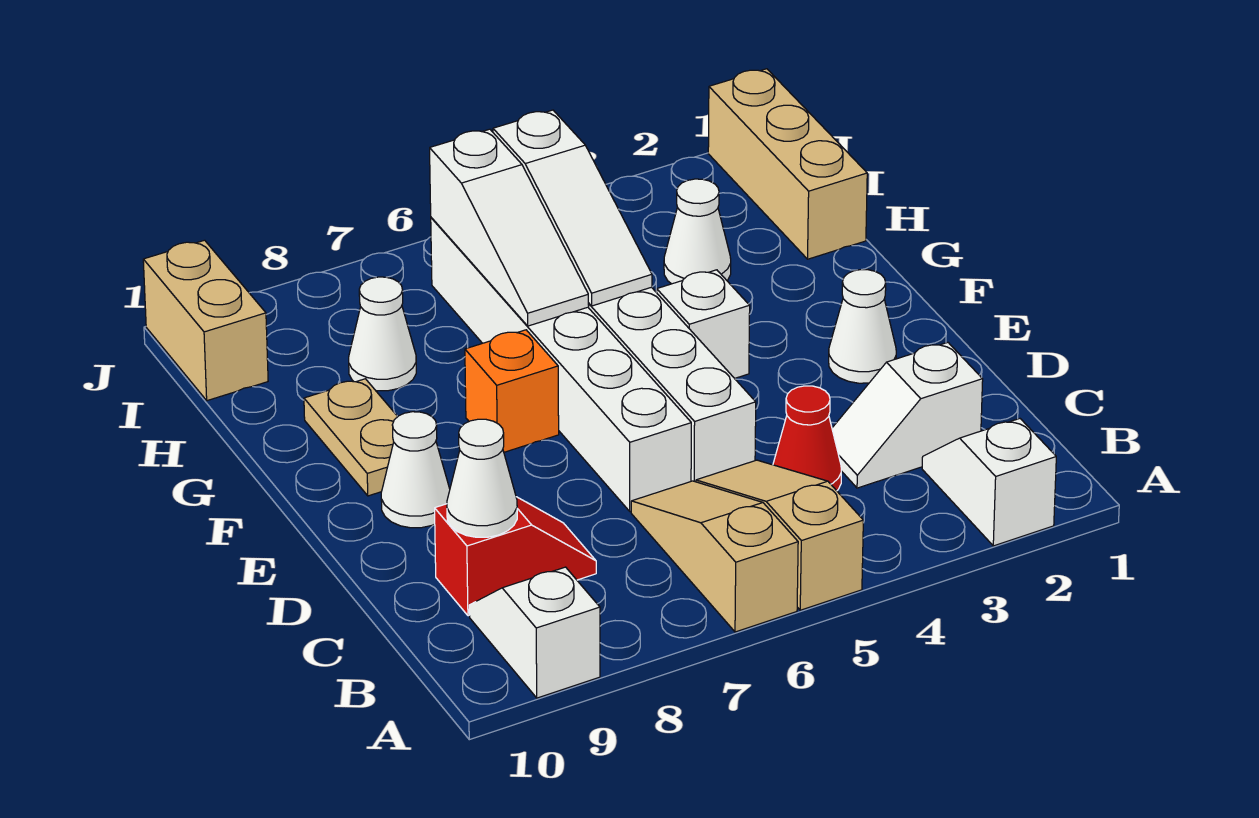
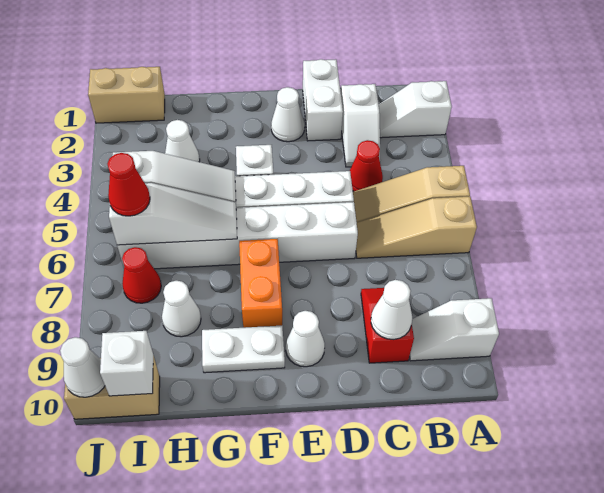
none -> white brick D1:D2 level 1
orange brick F7 level 1 -> orange brick F7:F8 level 1
tan plate F9:G9 level 1 -> white plate F9:G9 level 1
tan brick H1:J1 level 1 -> tan brick I1:J1 level 1
none -> red cone I6 level 3
none -> red cone I7 level 1
none -> white brick I10 level 2
none -> white cone J10 level 2

